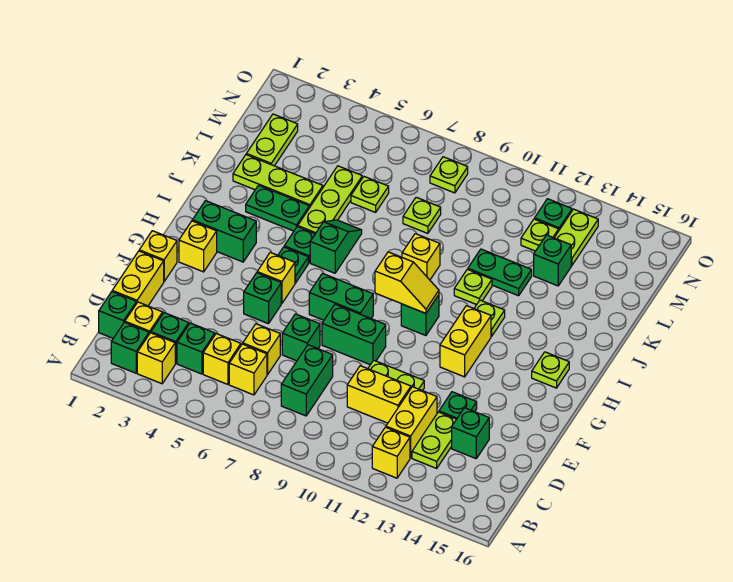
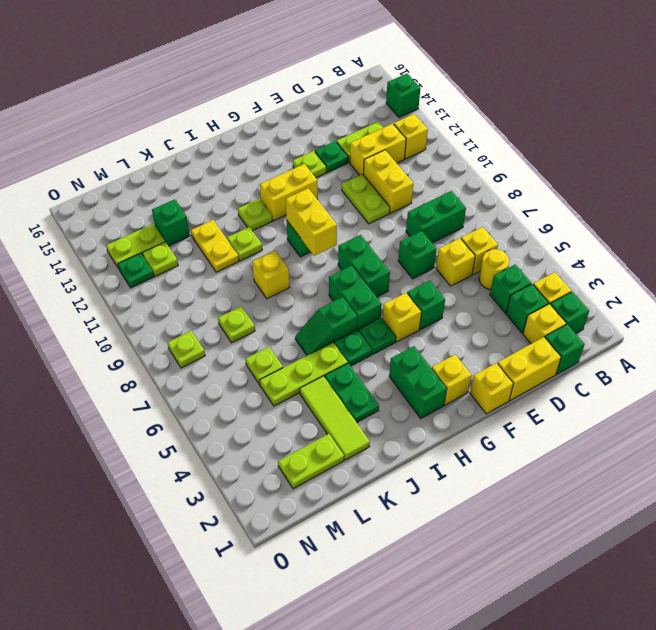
yellow brick C5 level 1 -> yellow round brick C5 level 1
green brick D14 level 1 -> green brick A14 level 1
green brick F8:F9 level 1 -> green brick H6:H7 level 1
yellow slope H9:H10 level 2 top 9 -> yellow brick H9:H10 level 2
lime plate H15 level 1 -> lime plate F13 level 1
lime plate K2:K4 level 1 -> lime tile K2:K4 level 1
green plate K11:K12 level 1 -> yellow plate K11:K12 level 1

